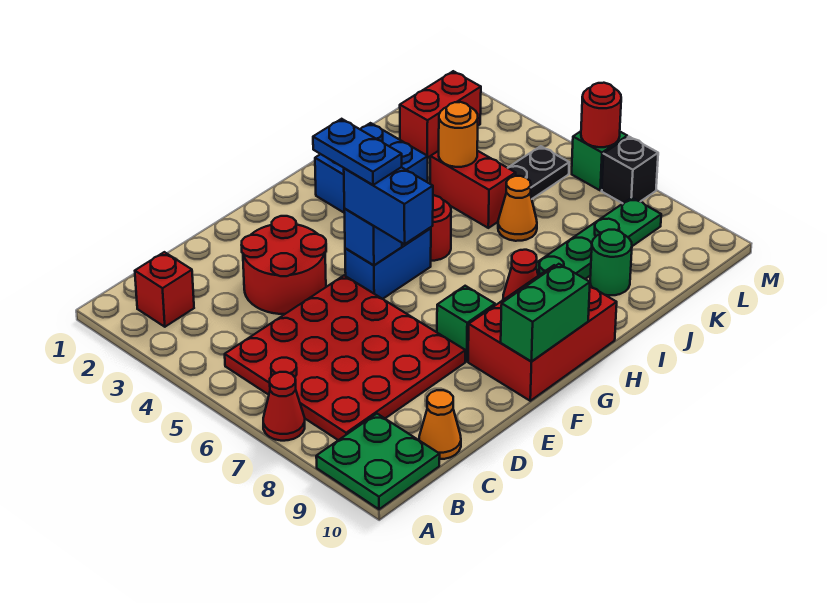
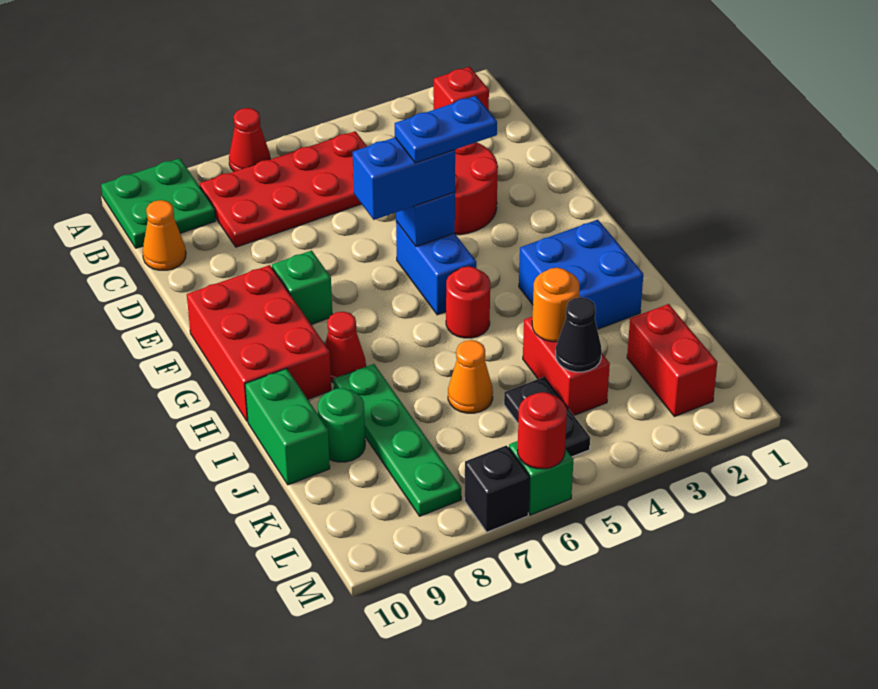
red plate B5:E8 level 1 -> red plate B5:C8 level 1
green brick F10:G10 level 2 -> green brick I10:J10 level 1
red brick J4:J5 level 1 -> red brick J4:K4 level 1
none -> black cone K4 level 2

